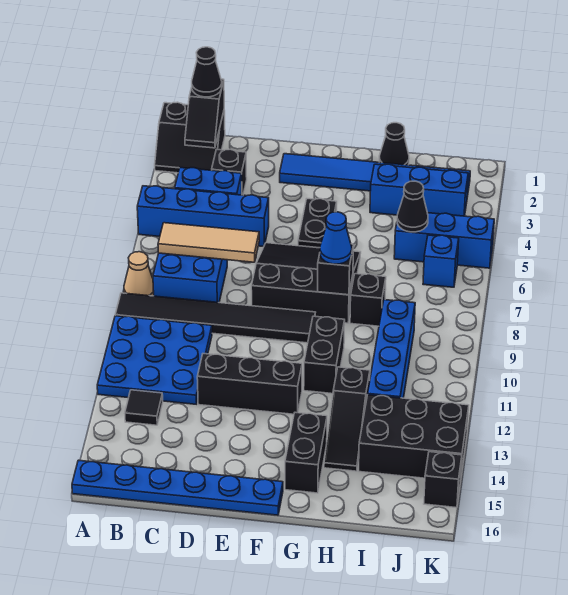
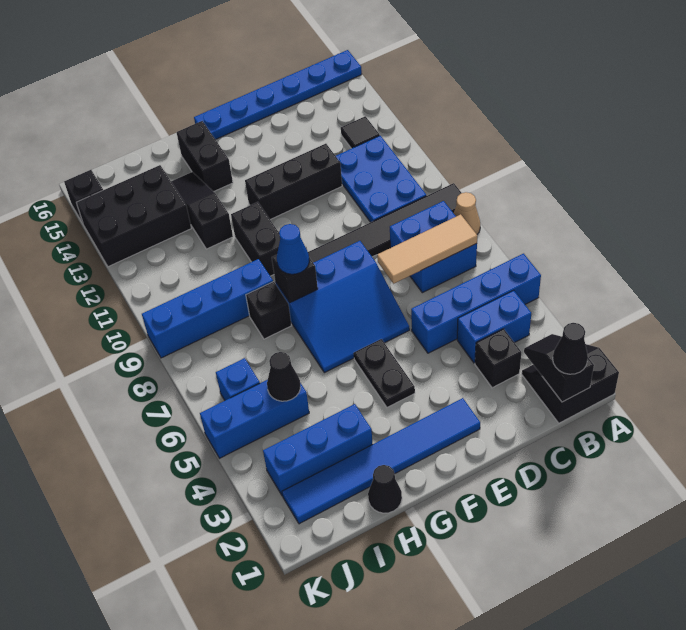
blue plate A10:C12 level 1 -> blue plate B10:C12 level 1
black slope E6:G8 level 1 top 8 -> blue slope E6:G8 level 1 top 8
blue brick I9:I12 level 1 -> blue brick H9:K9 level 1

